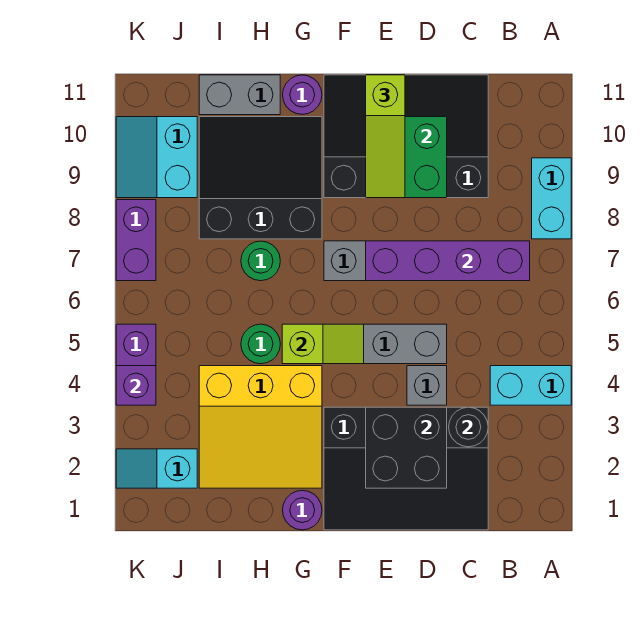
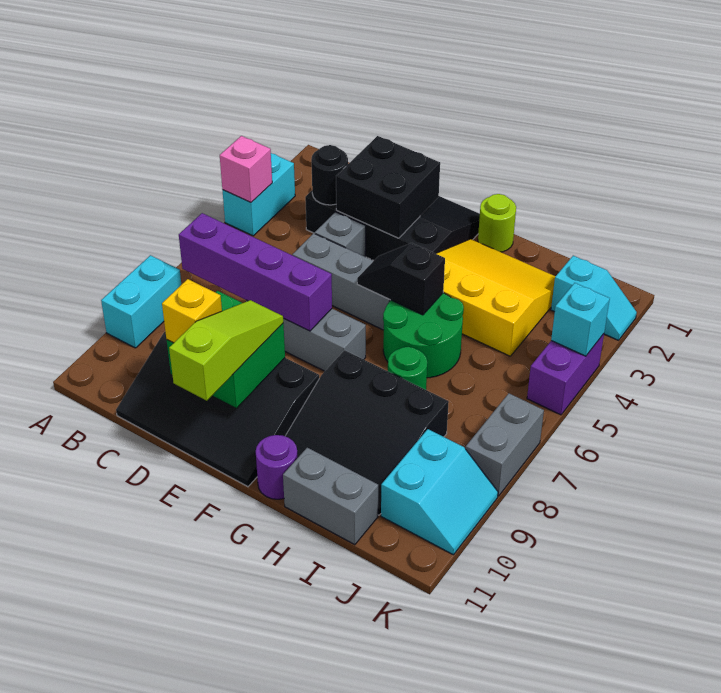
cyan brick A4:B4 level 1 -> cyan brick A3:A4 level 1
none -> pink brick A4 level 2
none -> yellow brick D10 level 3
lime slope F5:G5 level 2 top G -> black slope F5:G5 level 2 top G
purple round brick G1 level 1 -> lime round brick G1 level 1
green round brick H5 level 1 -> green round brick G5:H6 level 1
purple brick K4 level 2 -> cyan brick K4 level 2
purple brick K7:K8 level 1 -> grey brick K7:K8 level 1

